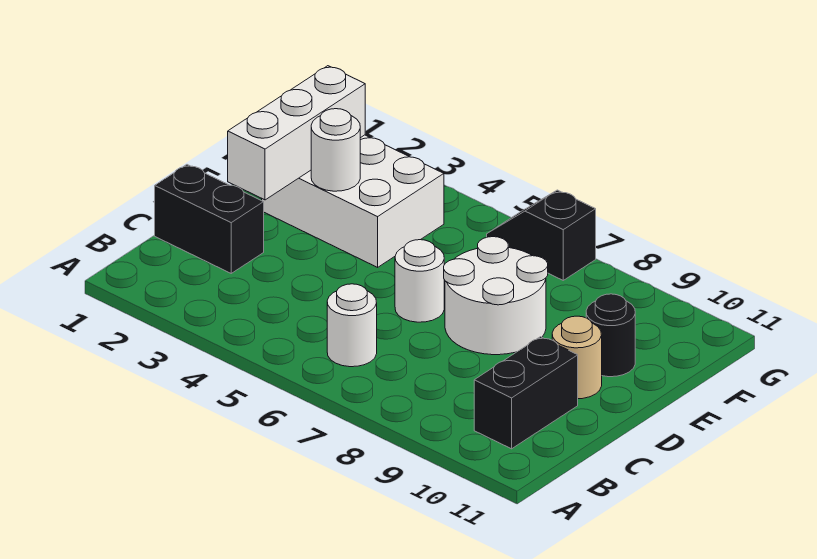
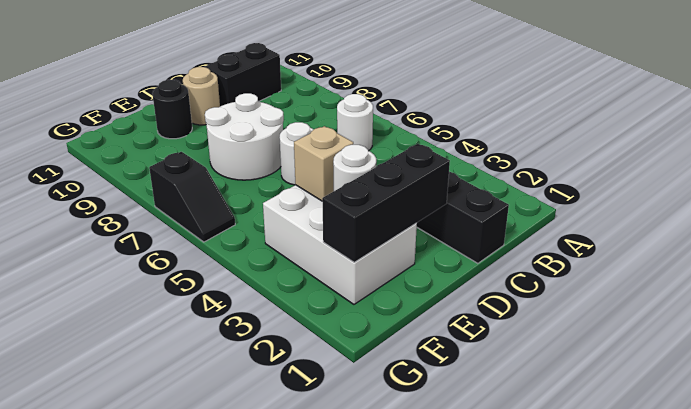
white brick D2:F2 level 2 -> black brick D2:F2 level 2
none -> tan brick E4 level 2

